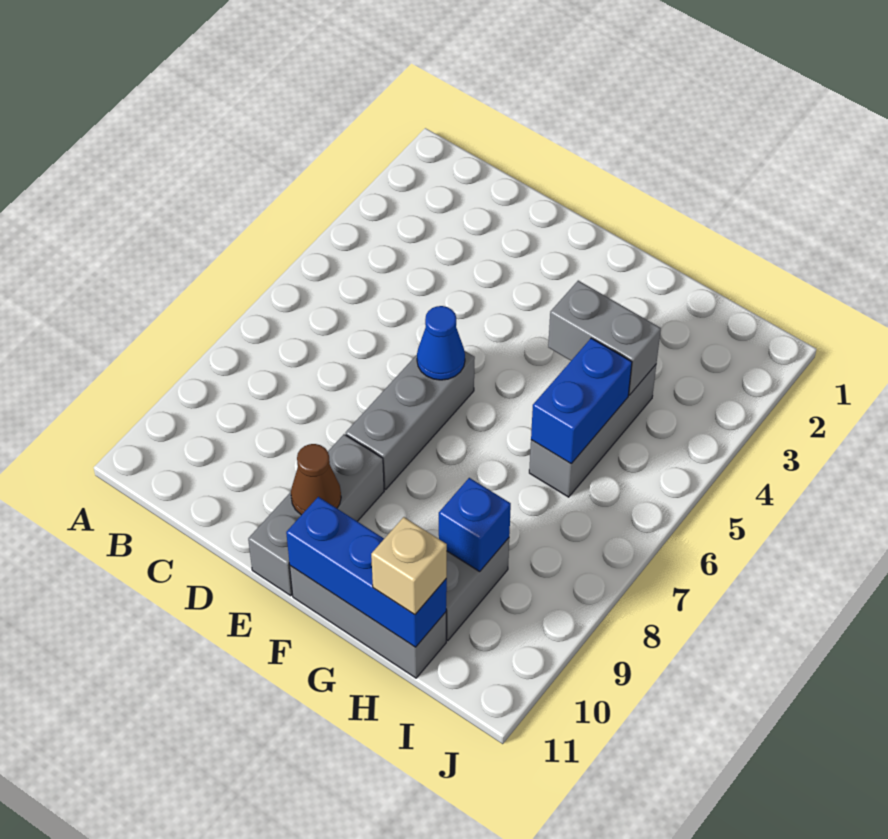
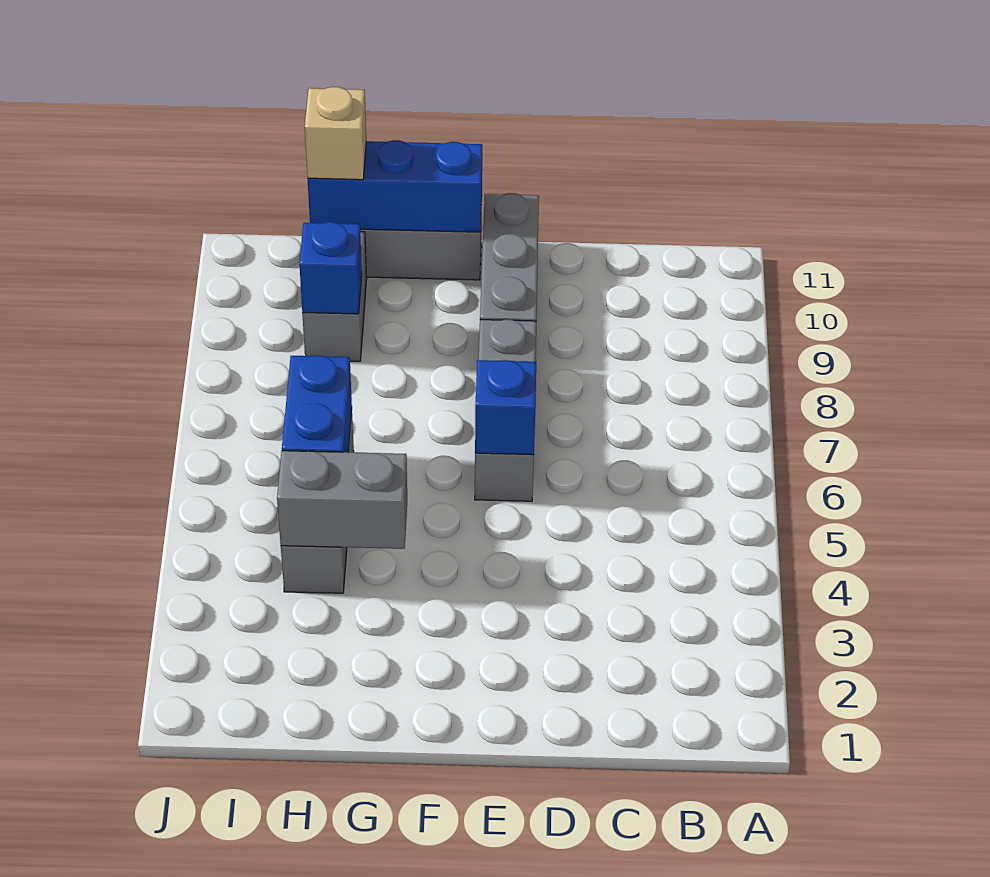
blue cone E6 level 2 -> blue brick E6 level 2
brown cone E10 level 2 -> none

